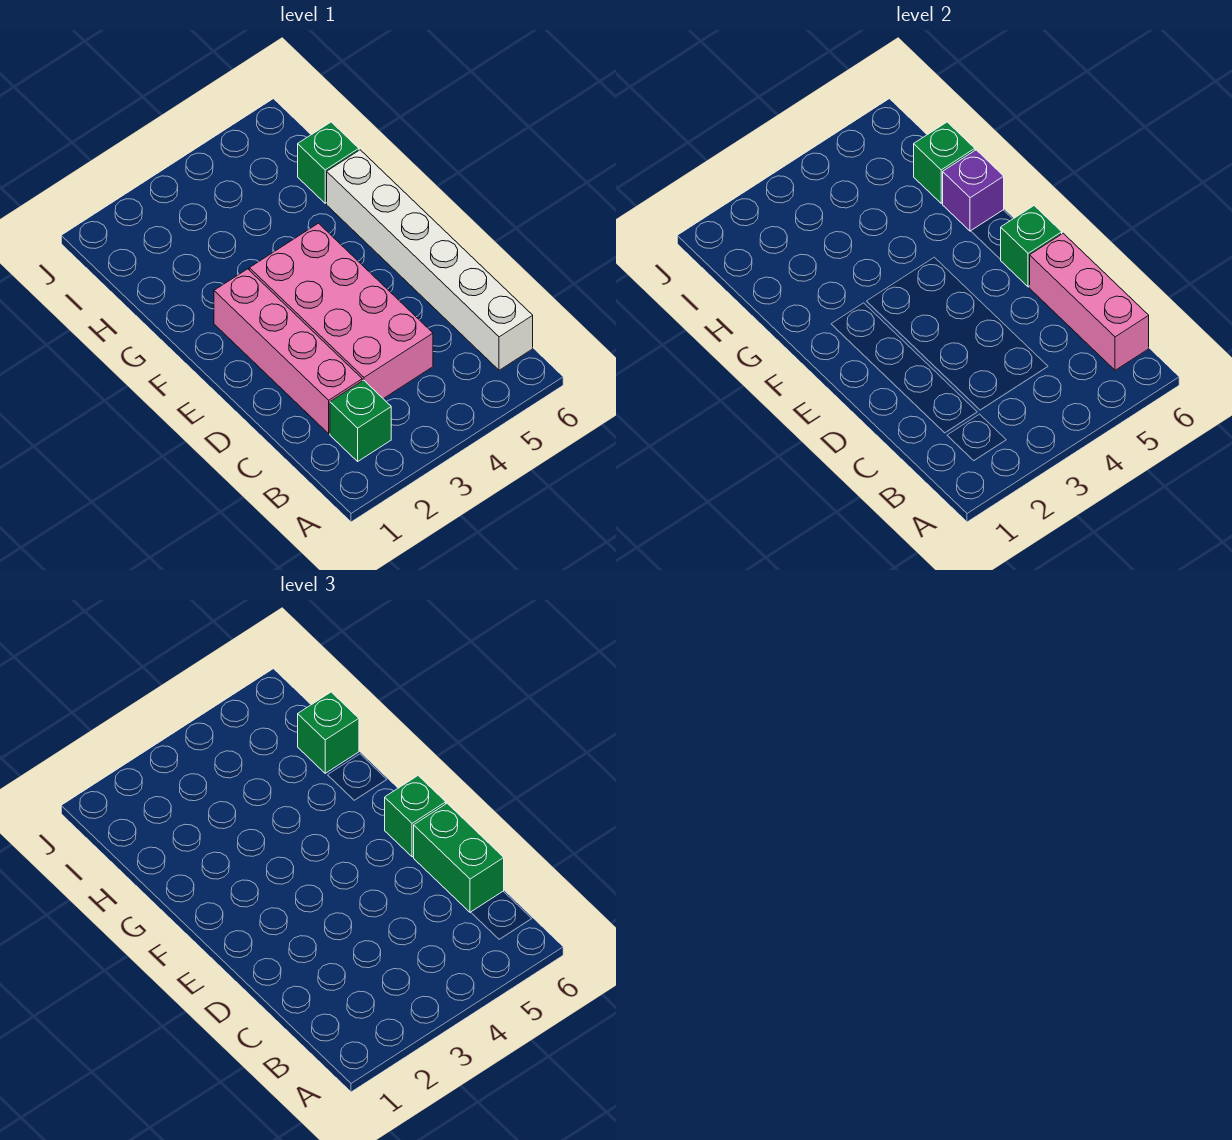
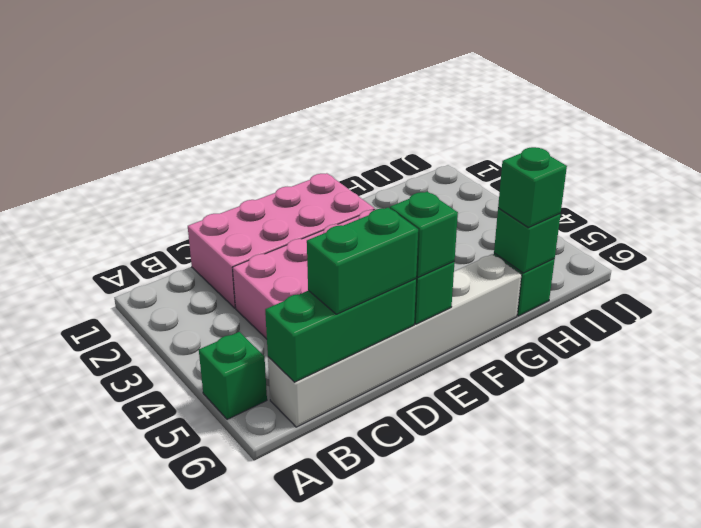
green brick B2 level 1 -> green brick A5 level 1
pink brick B6:D6 level 2 -> green brick B6:D6 level 2
pink brick C2:F2 level 1 -> pink brick C1:F2 level 1
purple brick G6 level 2 -> none

